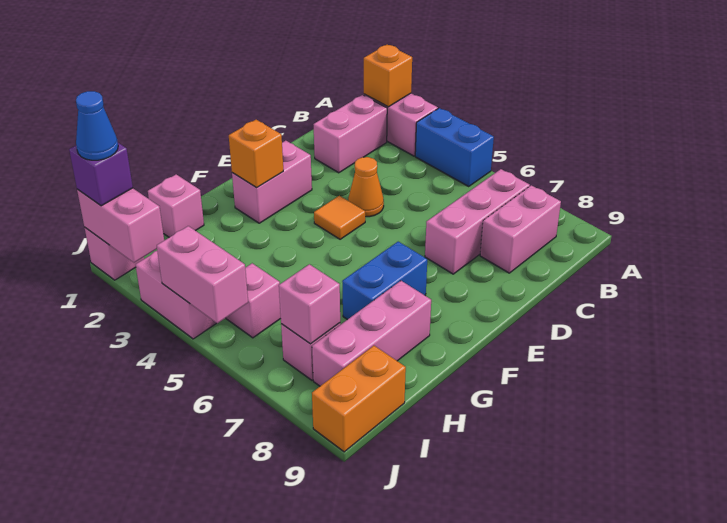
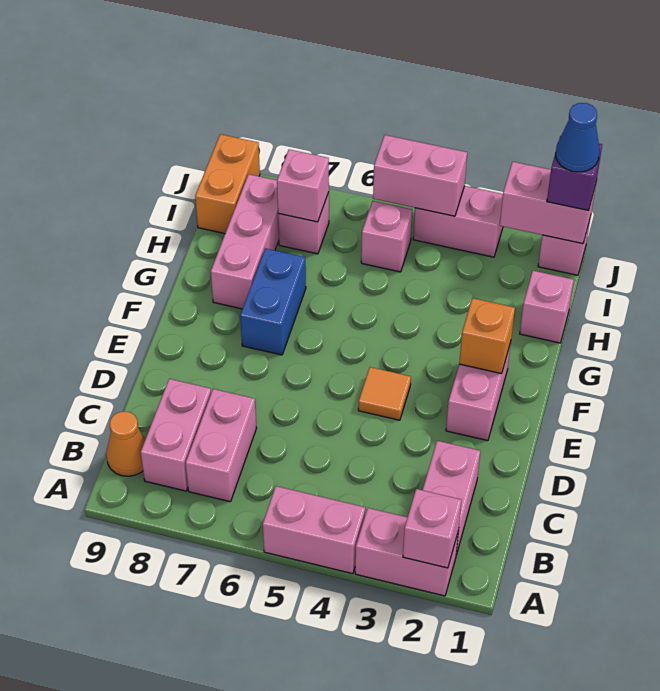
orange brick A2 level 2 -> pink brick A2 level 2
blue brick A4:A5 level 1 -> pink brick A4:A5 level 1
pink brick B7:D7 level 1 -> pink brick B7:C7 level 1
orange cone D4 level 1 -> orange cone B9 level 1

